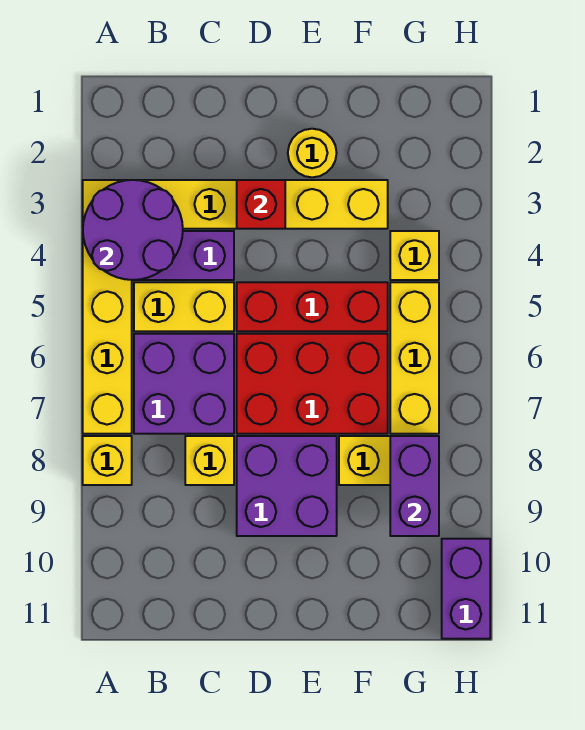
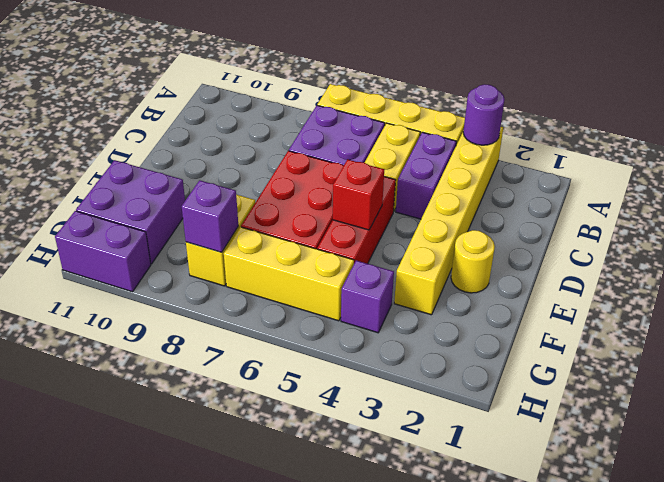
purple round brick A3:B4 level 2 -> purple round brick A3 level 2
yellow brick A8 level 1 -> none
yellow brick C8 level 1 -> none
red brick D3 level 2 -> red brick E5 level 2
purple brick D8:E9 level 1 -> purple brick F10:G11 level 1
yellow brick G4 level 1 -> purple brick G4 level 1
purple brick G8:G9 level 2 -> purple brick G8 level 2

